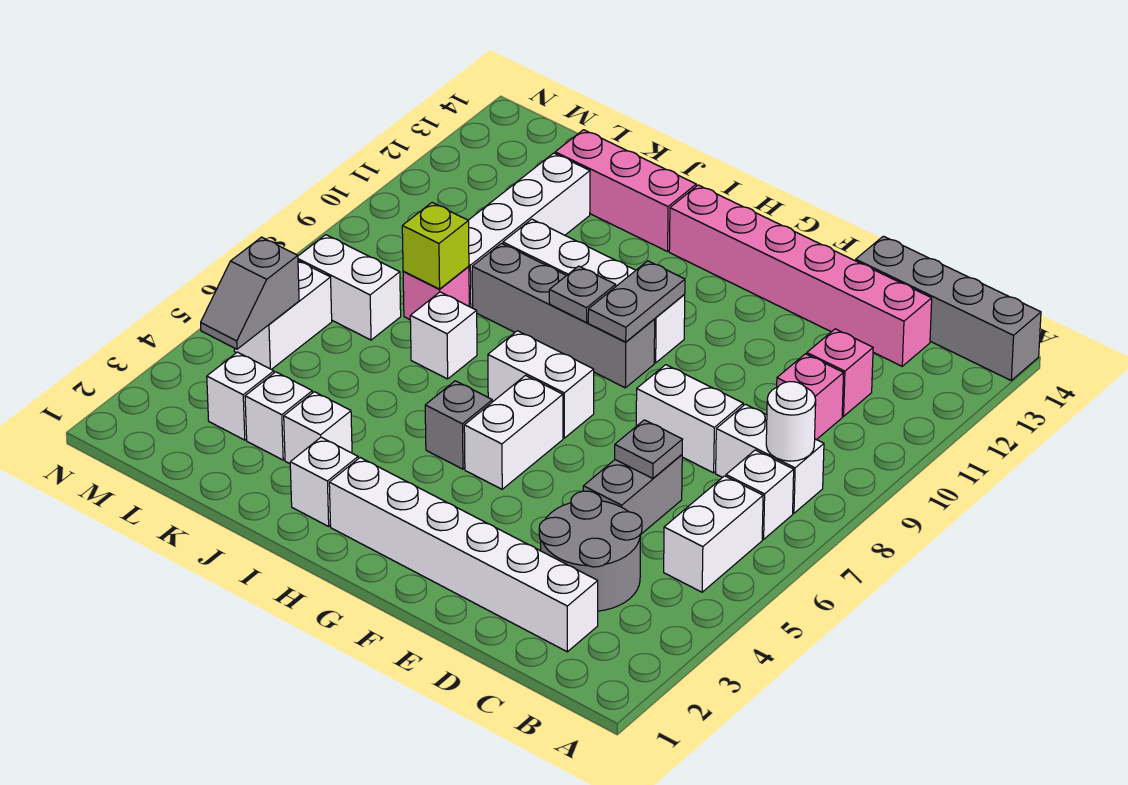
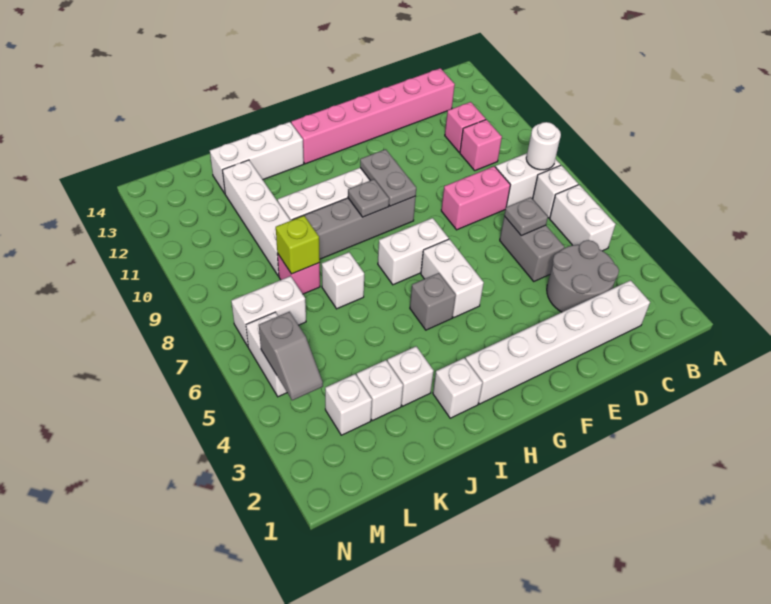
grey brick A14:D14 level 1 -> none
white brick D8:E8 level 1 -> pink brick D8:E8 level 1
pink brick I13:K13 level 1 -> white brick I13:K13 level 1

